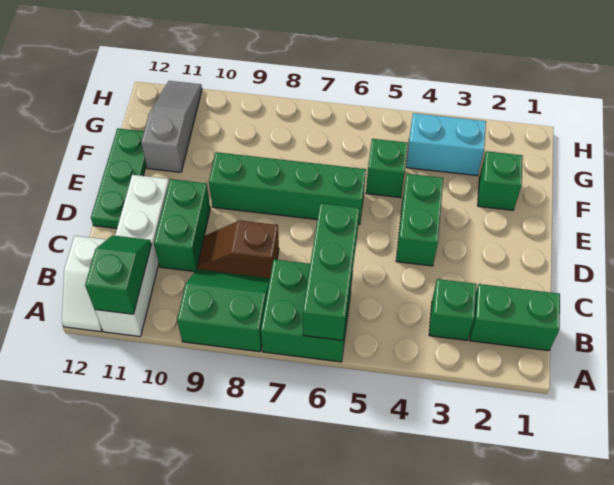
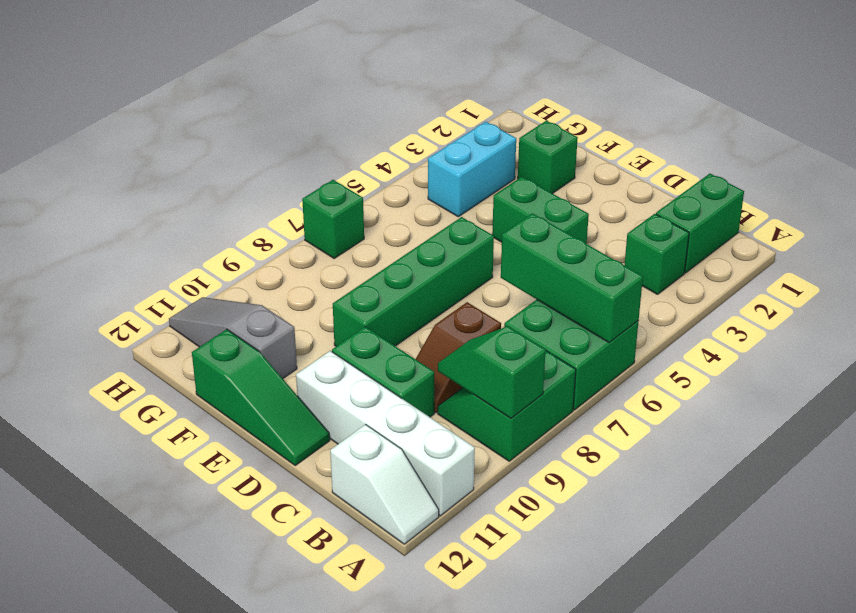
green slope A11:B11 level 2 top A -> green slope A9:B9 level 2 top A
green plate D12:F12 level 1 -> green slope D12:F12 level 1 top F
green brick F5 level 1 -> green brick H7 level 1

